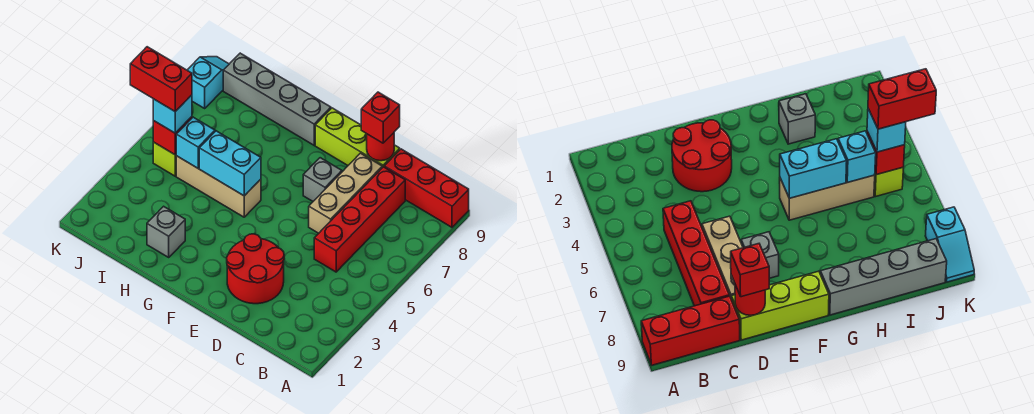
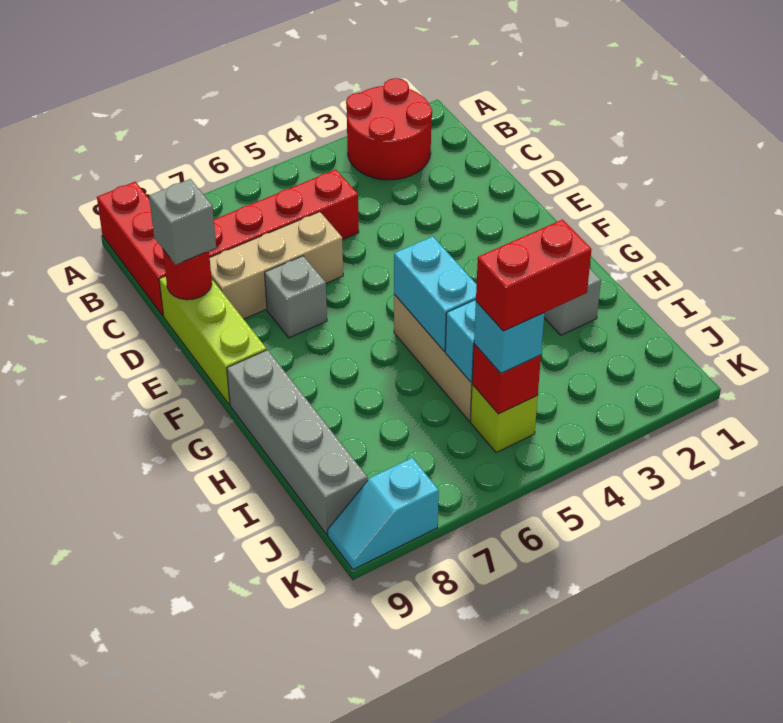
red round brick D2:E3 level 1 -> red round brick A2:B3 level 1
red brick D9 level 3 -> grey brick D9 level 3
red brick J5:K5 level 4 -> red brick J4:J5 level 4

